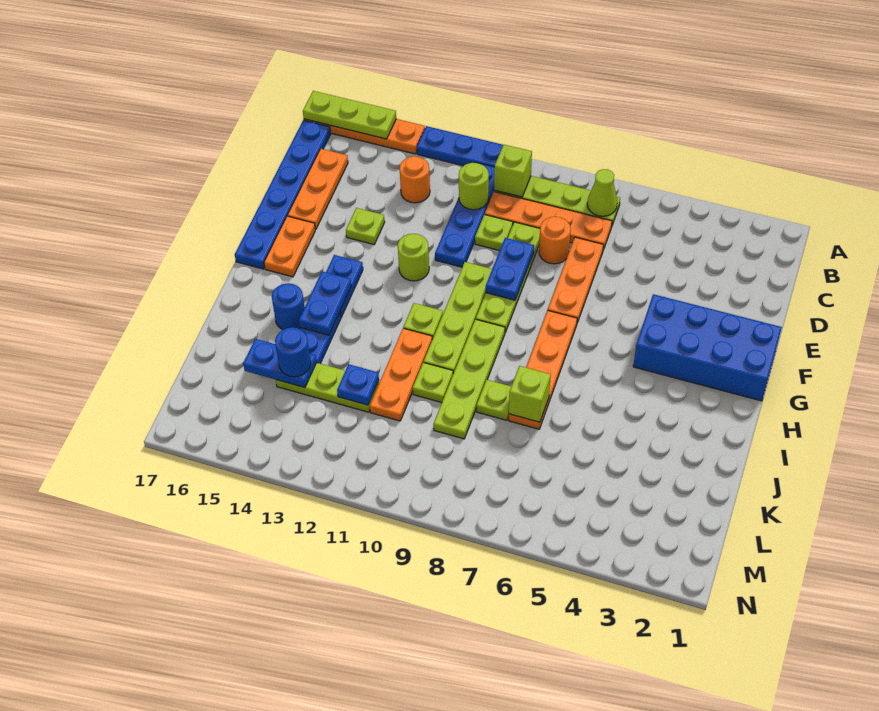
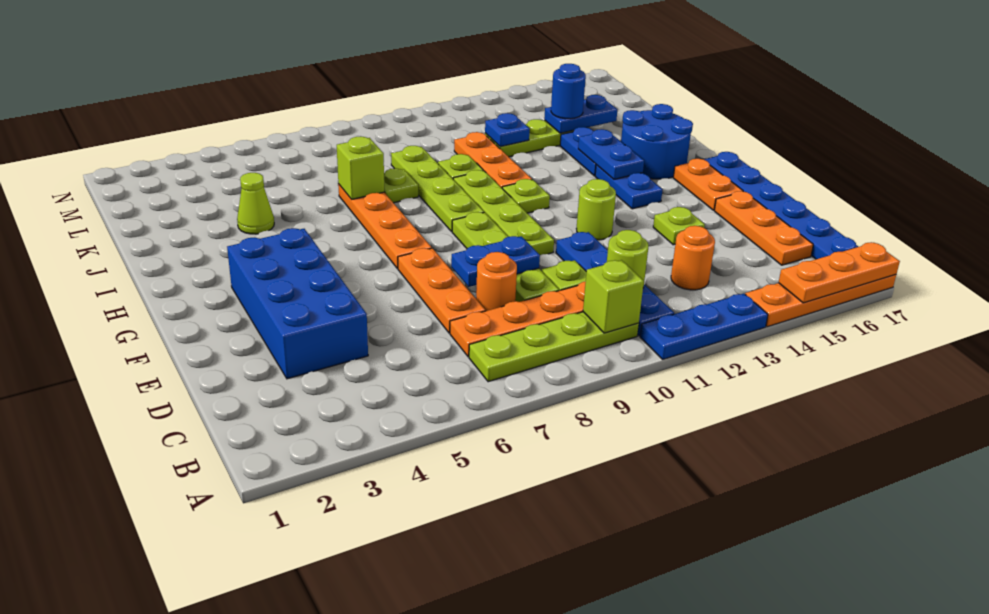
lime plate A15:A17 level 2 -> orange plate A15:A17 level 2
lime cone B7 level 2 -> lime cone J4 level 1
blue plate E9:F9 level 2 -> blue plate E8:E9 level 2
blue brick F1:G4 level 1 -> blue brick D3:G4 level 1
blue round brick I15 level 1 -> blue round brick H15:I16 level 1

